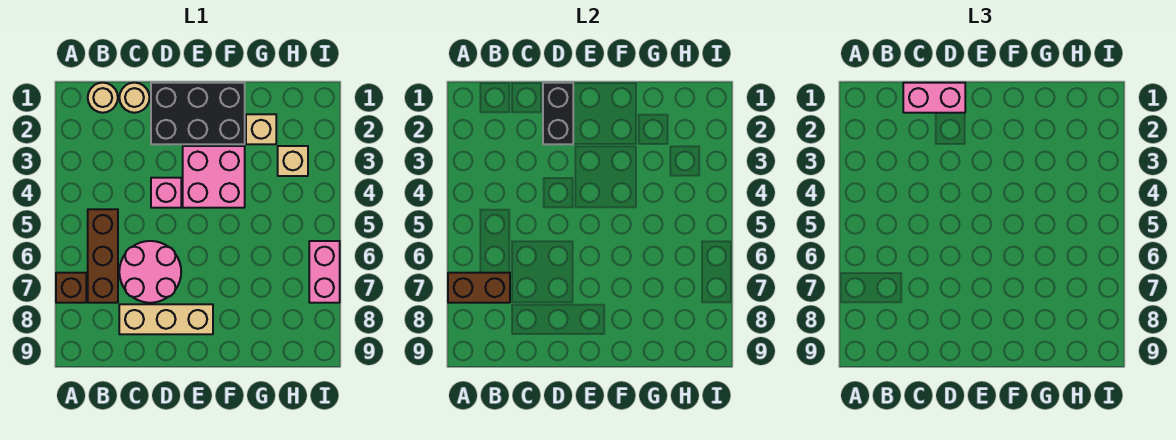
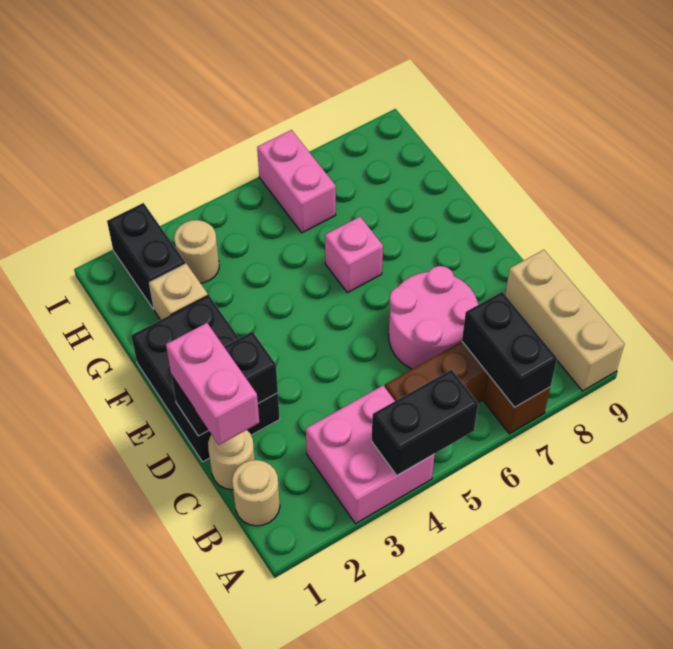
none -> black brick A4:A5 level 2
brown brick A7:B7 level 2 -> black brick A7:B7 level 2
tan brick C8:E8 level 1 -> tan brick A9:C9 level 1
pink brick D4 level 1 -> pink brick F6 level 1
pink brick E3:F4 level 1 -> pink brick A3:B4 level 1
none -> black brick H2:I2 level 1
tan brick H3 level 1 -> tan round brick H3 level 1
pink brick I6:I7 level 1 -> pink brick H6:I6 level 1

